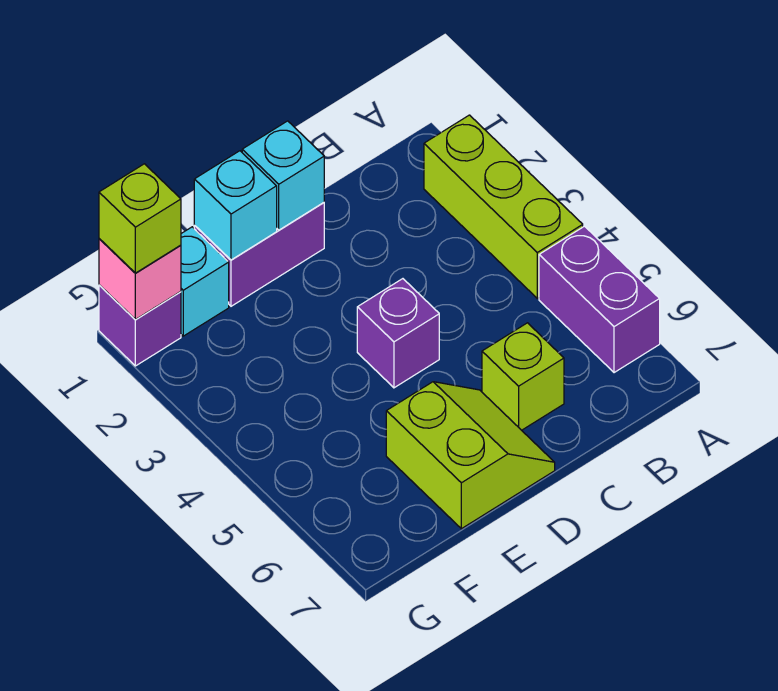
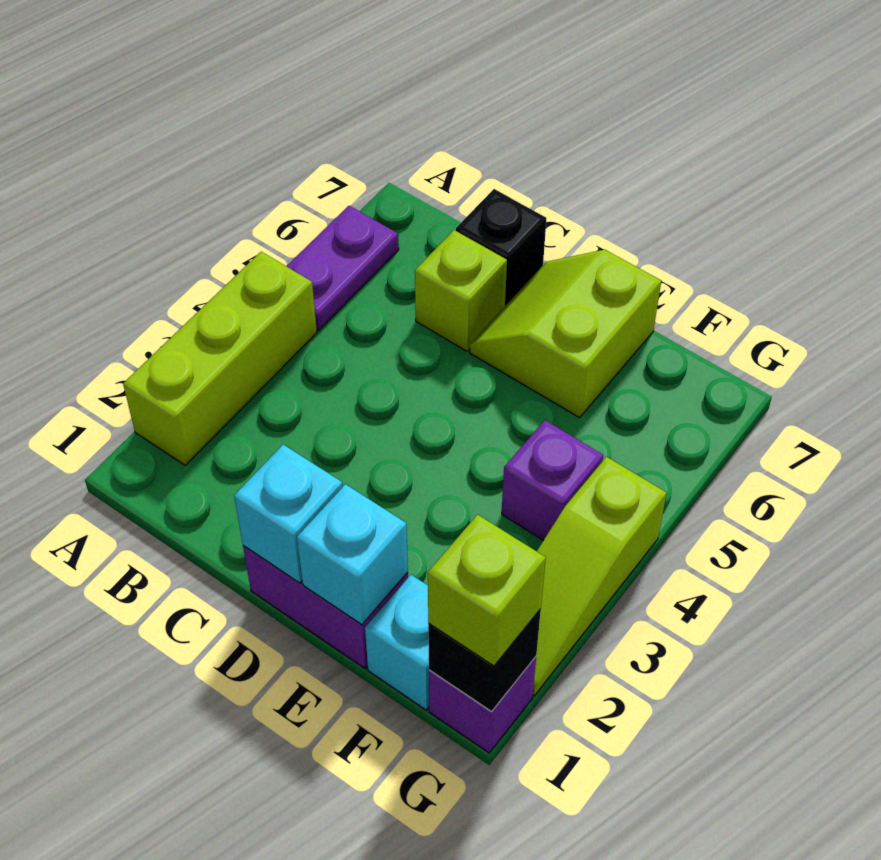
purple brick A5:A6 level 1 -> purple plate A5:A6 level 1
none -> black brick C7 level 1
purple brick D4 level 1 -> purple brick F4 level 1
pink brick G1 level 2 -> black brick G1 level 2
none -> lime slope G2:G4 level 1 top 4

